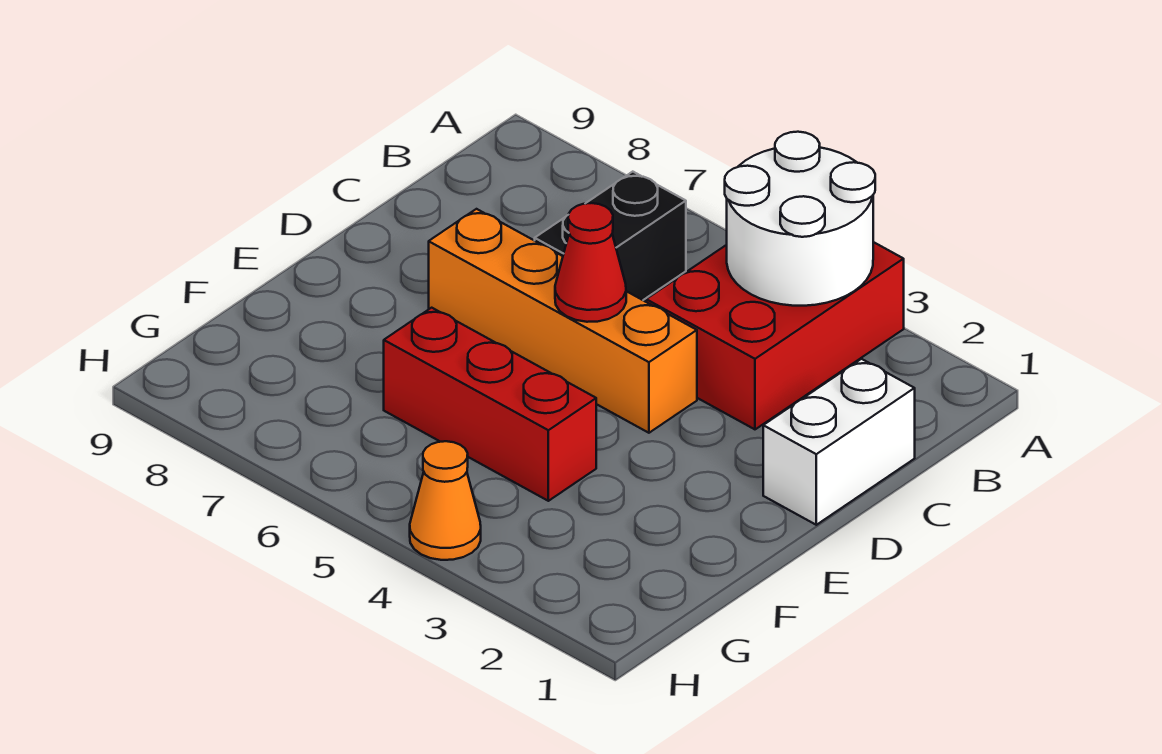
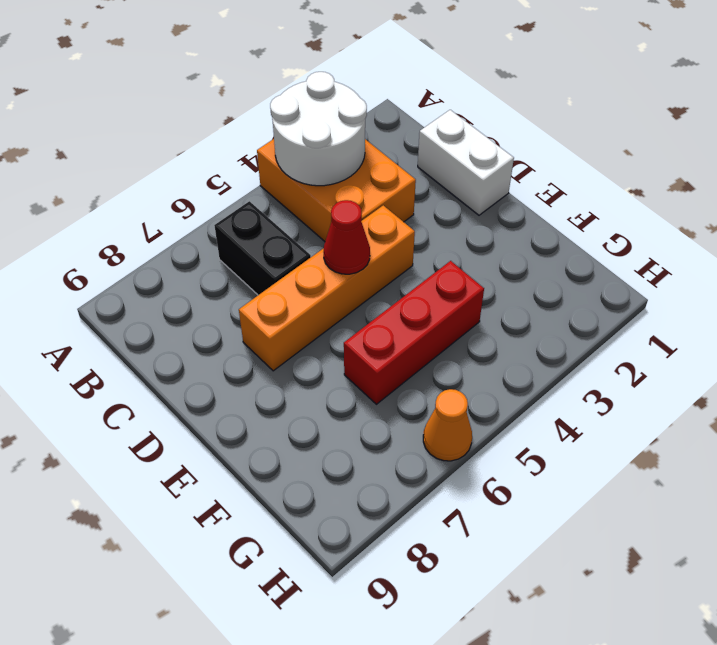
red brick A3:C4 level 1 -> orange brick A3:C4 level 1
orange cone H4 level 1 -> orange cone H6 level 1

